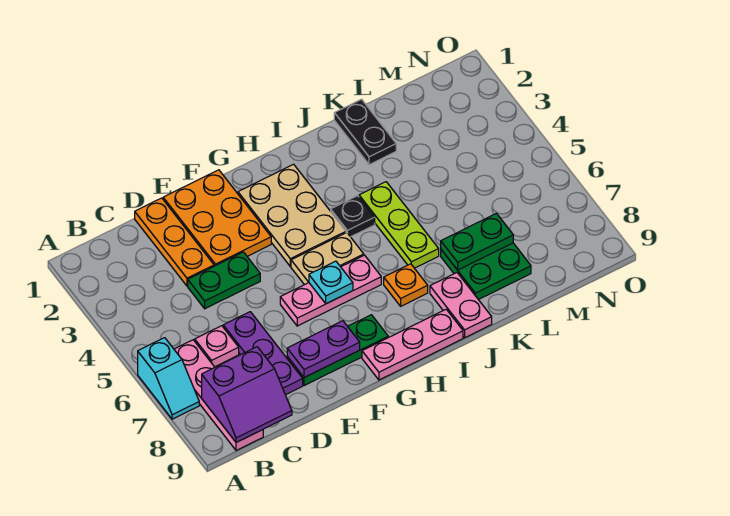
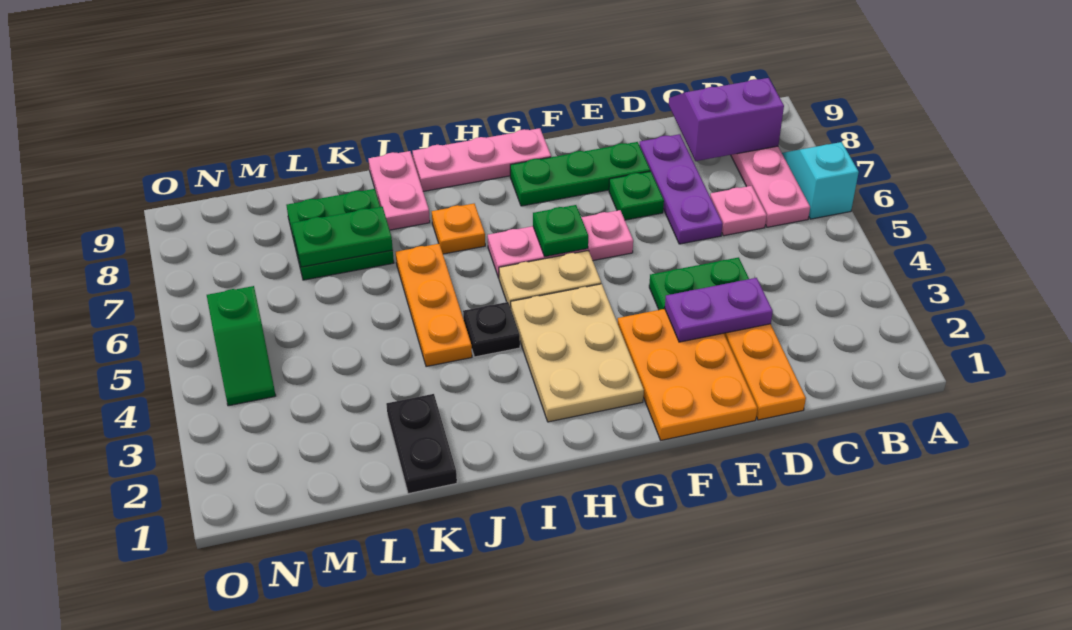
none -> green plate E7 level 1
purple plate E8:F8 level 2 -> purple plate D3:E3 level 2
cyan plate G6 level 2 -> green plate G6 level 2
lime plate J4:J6 level 1 -> orange plate J4:J6 level 1
none -> green slope N4:N5 level 1 top 5

